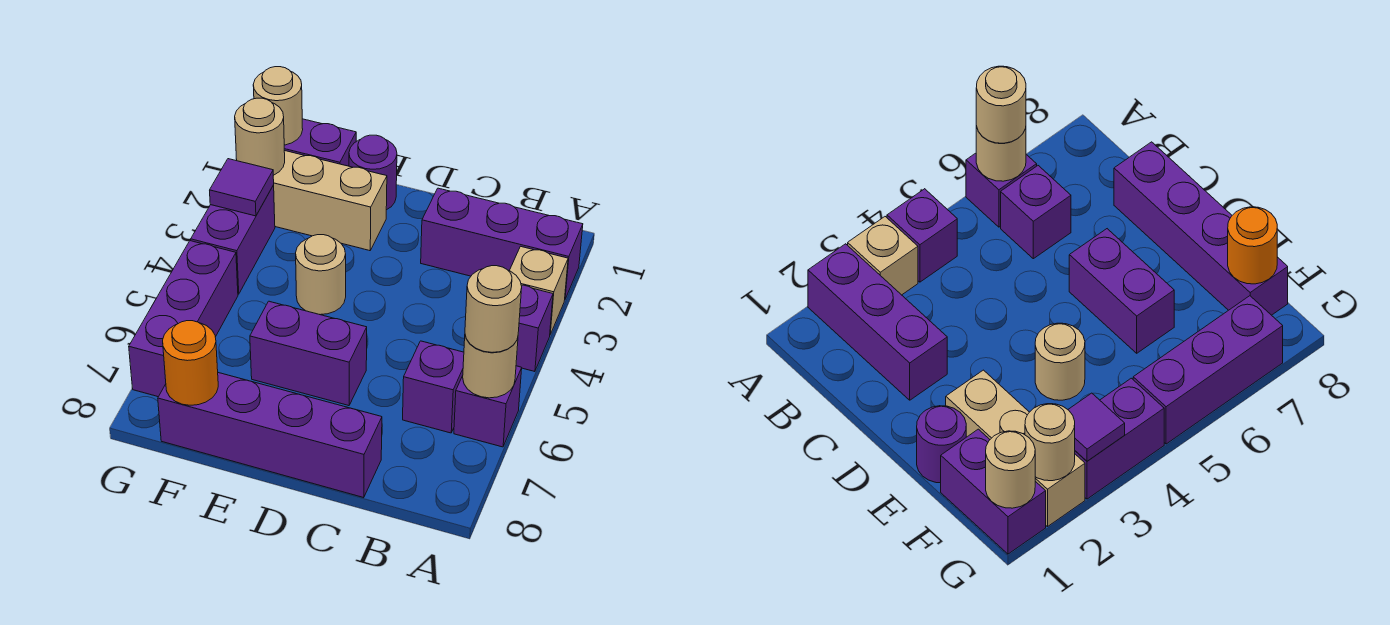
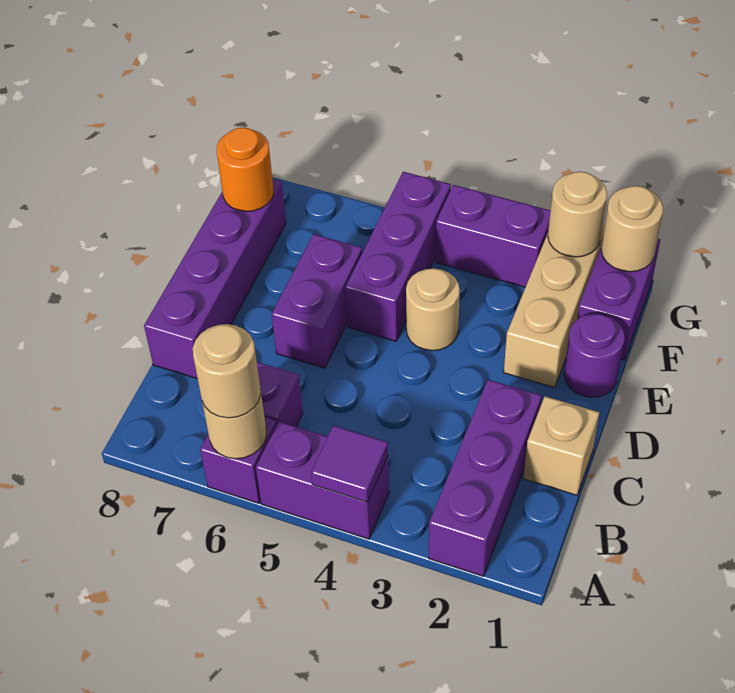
tan brick A3 level 1 -> tan brick C1 level 1
purple brick A4 level 1 -> purple brick A4:A5 level 1
purple tile G3 level 2 -> purple tile A4 level 2
purple brick G5:G7 level 1 -> purple brick E5:G5 level 1

